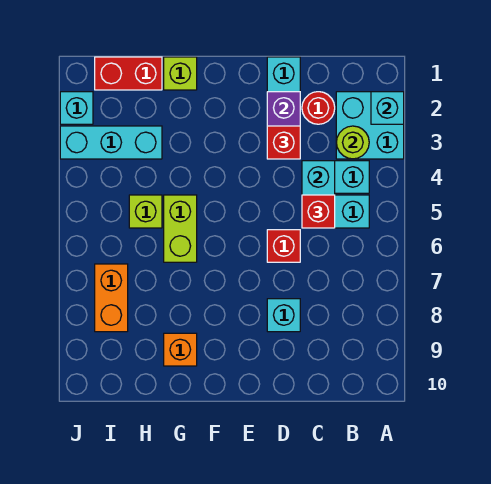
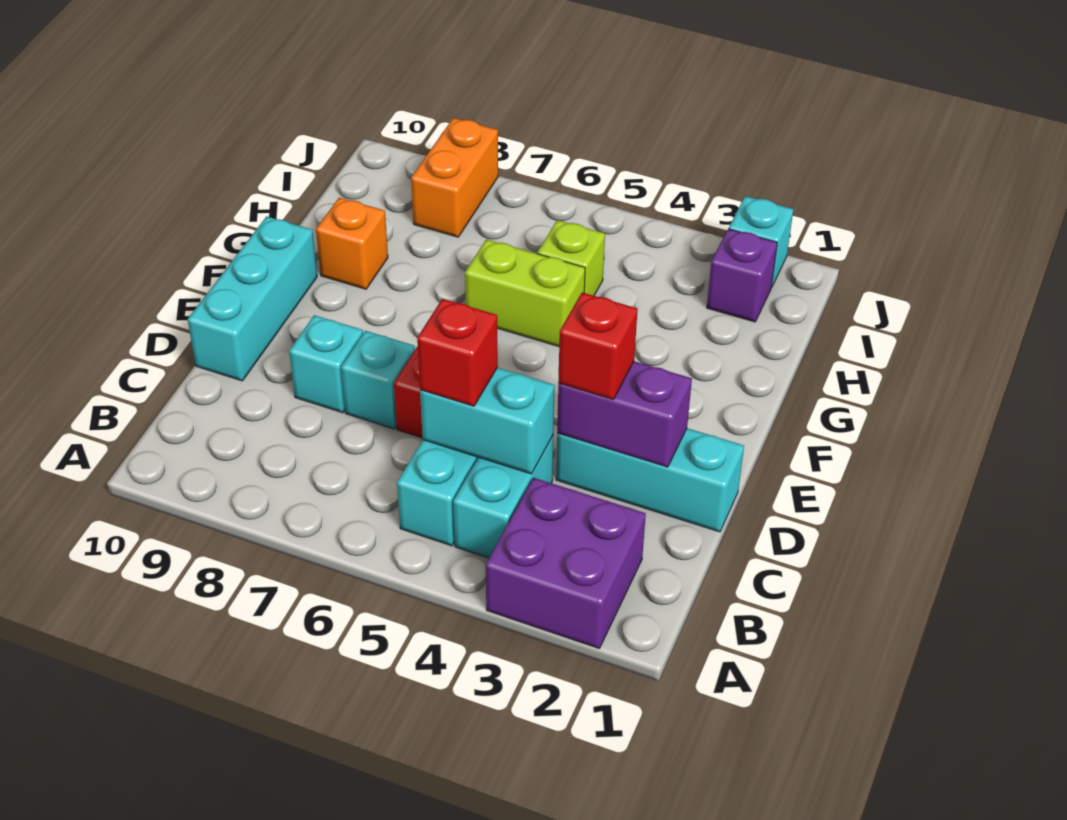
cyan brick A2:B3 level 1 -> purple brick A2:B3 level 1
cyan brick A2 level 2 -> cyan brick D7 level 1
lime round brick B3 level 2 -> none
red round brick C2 level 1 -> none
lime brick G1 level 1 -> none
red brick H1:I1 level 1 -> none
cyan brick H3:J3 level 1 -> cyan brick D10:F10 level 1
none -> purple brick I2 level 1
orange brick I7:I8 level 1 -> orange brick I8:J8 level 1

